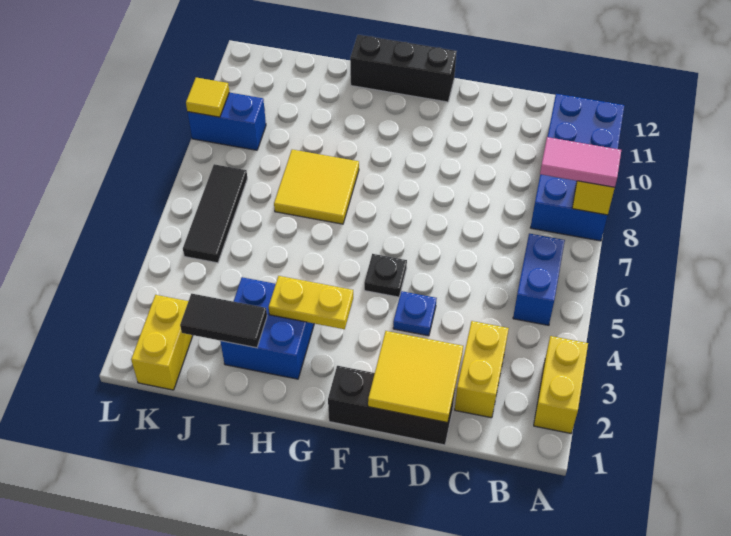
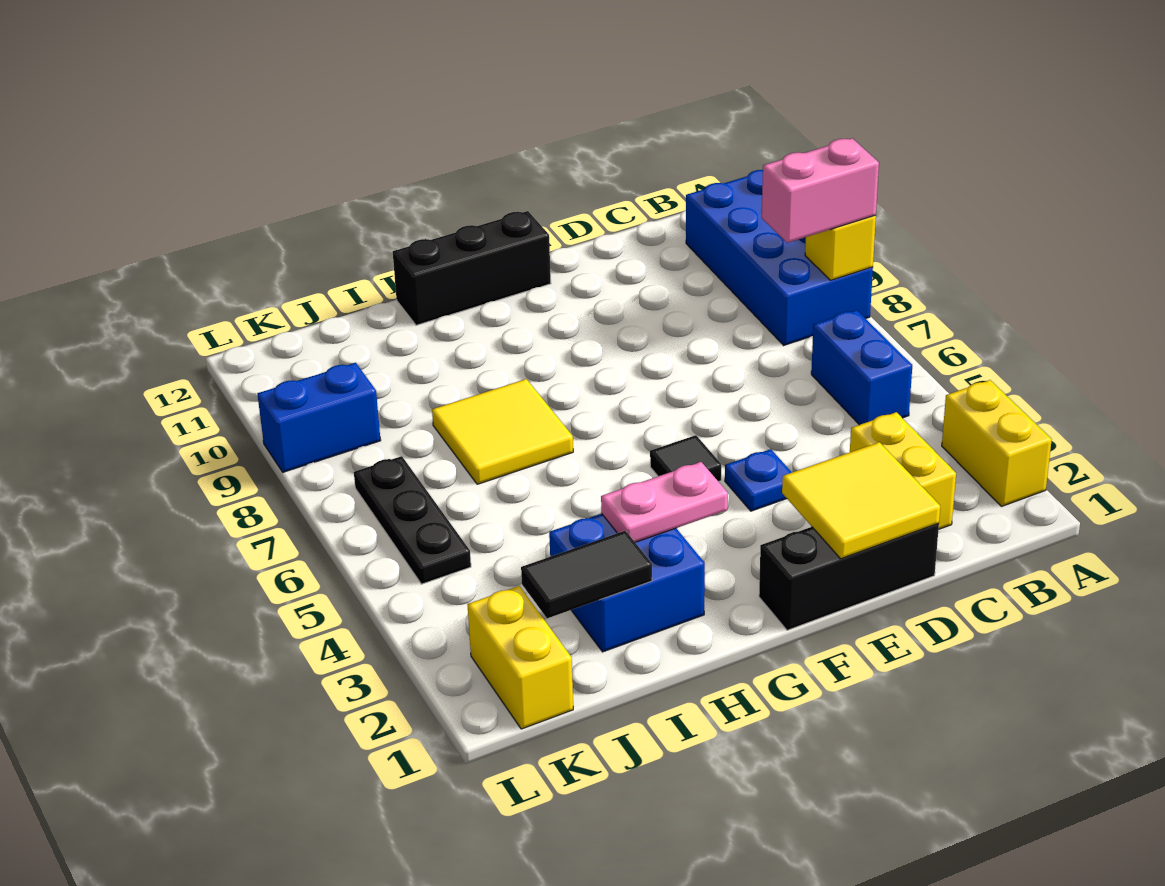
pink tile A8:B8 level 3 -> pink brick A8:B8 level 3
black plate F5 level 1 -> black tile F5 level 1
yellow plate G3:H3 level 2 -> pink plate G3:H3 level 2
black tile K5:K7 level 1 -> black plate K5:K7 level 1
yellow tile L9 level 2 -> none

